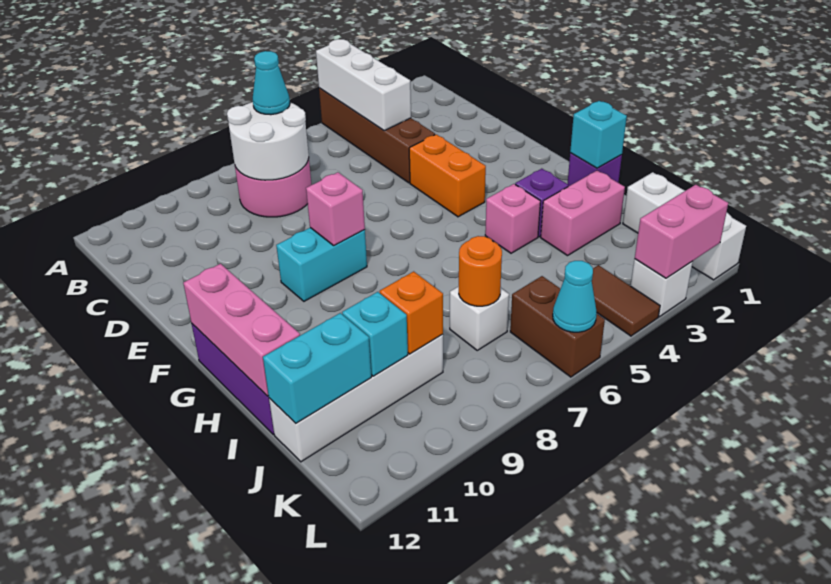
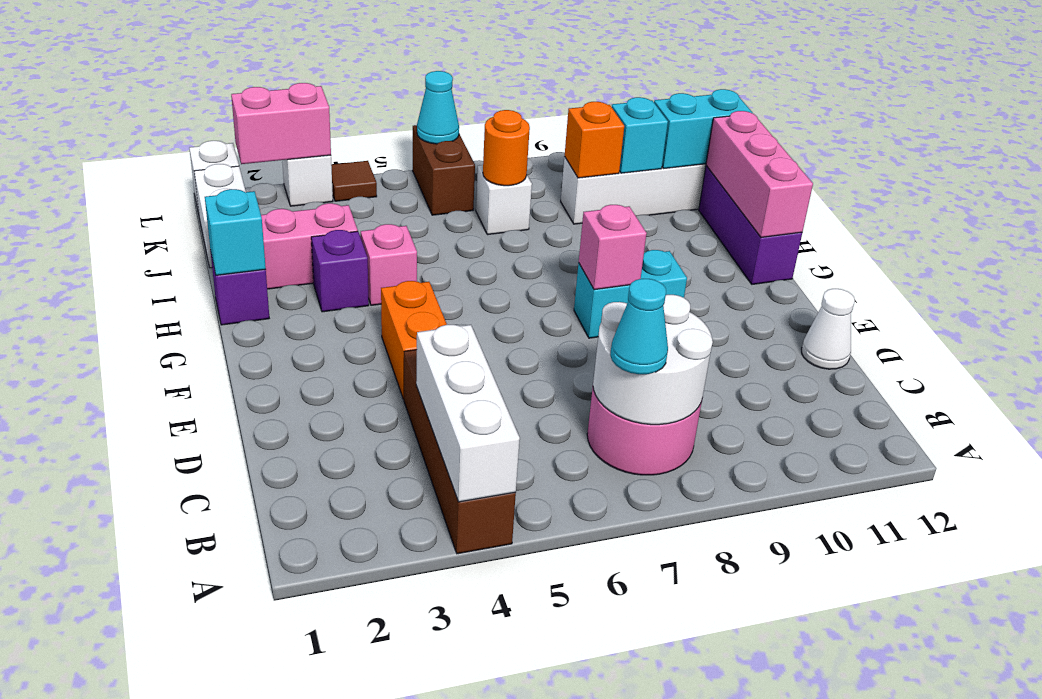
none -> white cone D12 level 1
brown tile K4:L4 level 1 -> brown tile L4 level 1

